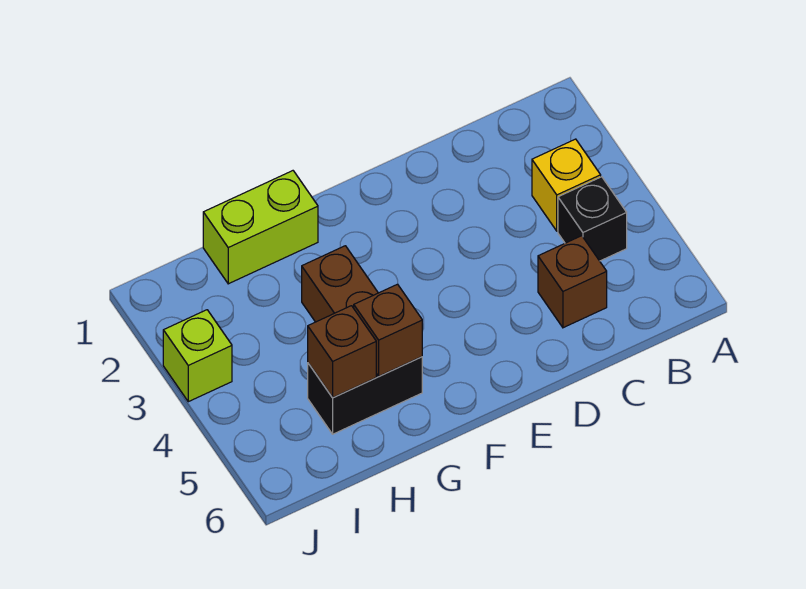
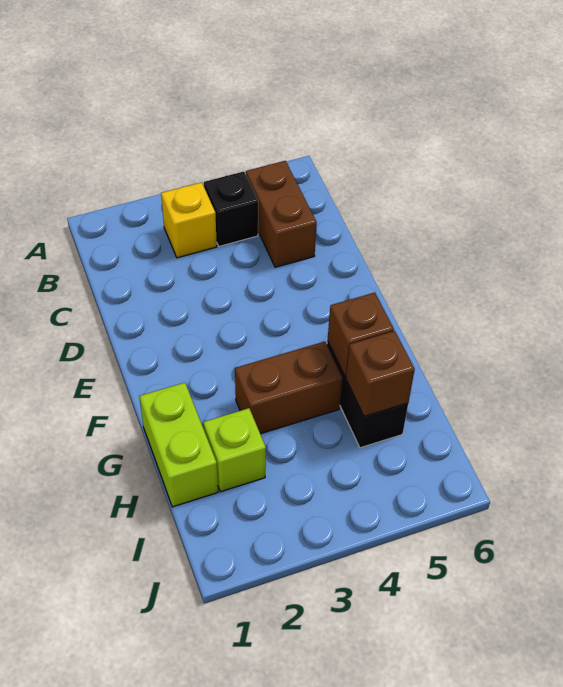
brown brick C5 level 1 -> brown brick B5:C5 level 1
lime brick J3 level 1 -> lime brick H2 level 1

